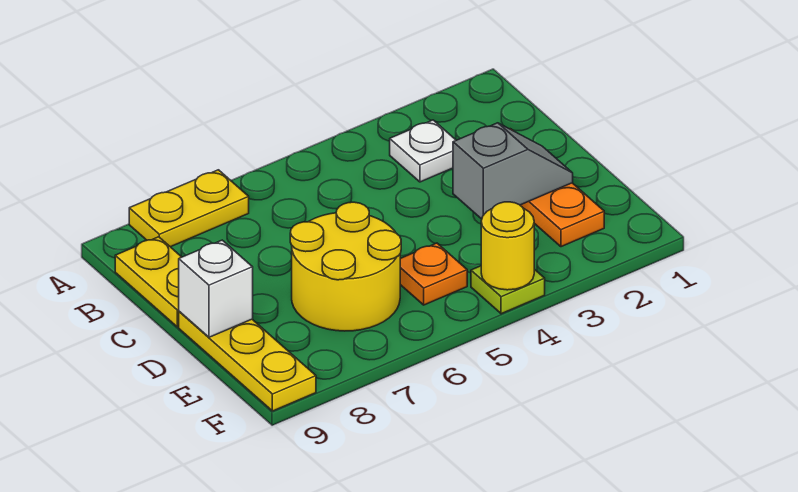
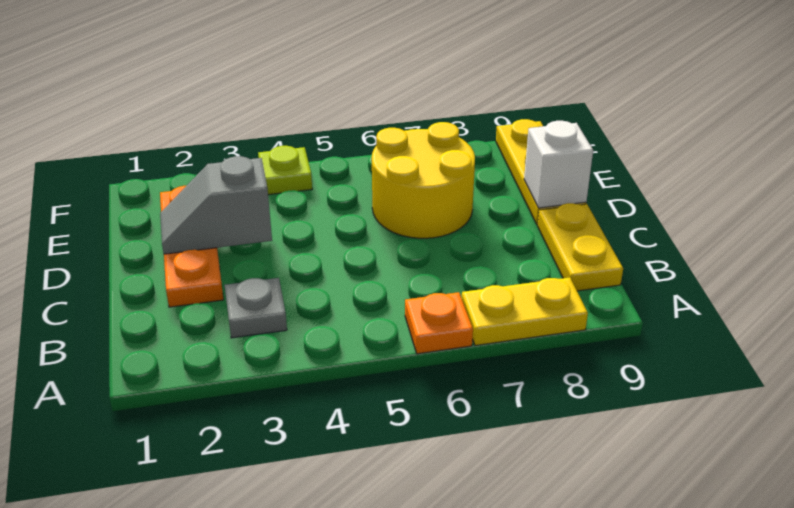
white plate B3 level 1 -> grey plate B3 level 1
orange plate E5 level 1 -> orange plate A6 level 1
yellow round brick F4 level 2 -> none

